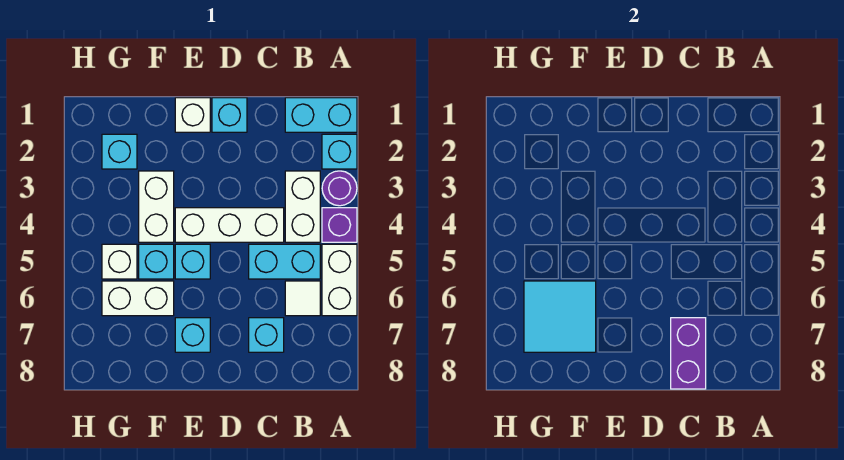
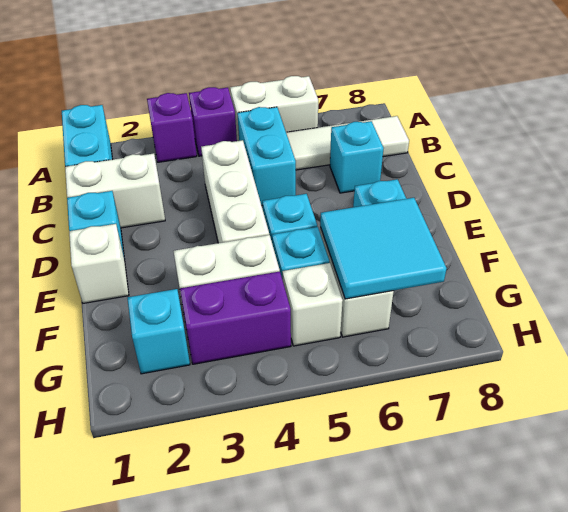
cyan brick A2 level 1 -> none
purple round brick A3 level 1 -> purple brick A3 level 1
white brick B3:B4 level 1 -> white brick C1:C2 level 1
white tile B6 level 1 -> white tile B6:B8 level 1
purple brick C7:C8 level 2 -> purple brick G3:G4 level 1

